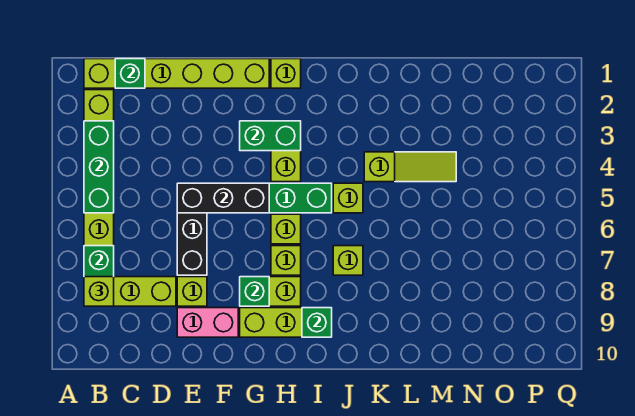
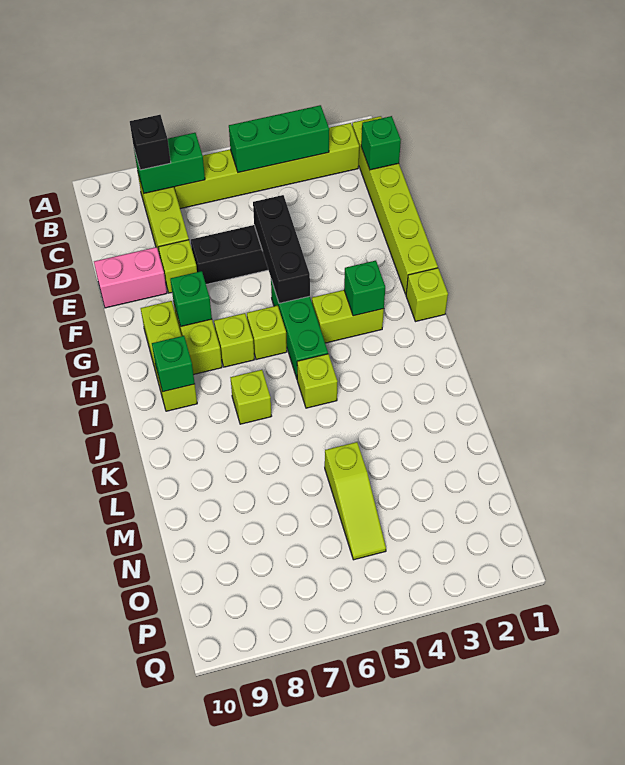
lime brick B8 level 3 -> black brick B8 level 3
pink brick E9:F9 level 1 -> pink brick E9:E10 level 1
green brick G3:H3 level 2 -> green brick H3 level 2
lime slope K4:M4 level 1 top K -> lime slope M5:O5 level 1 top M

